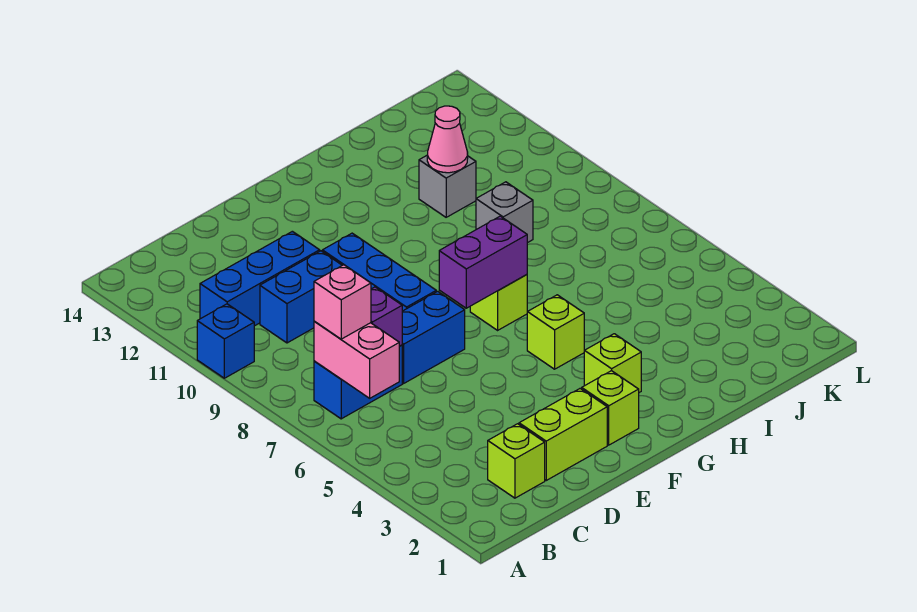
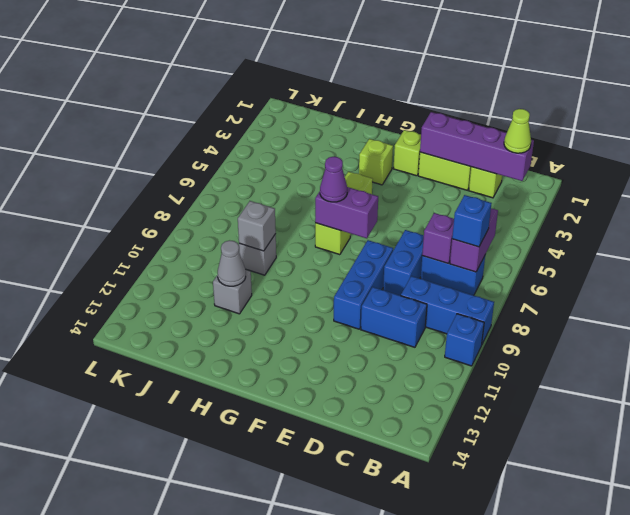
none -> purple brick B2:E2 level 2
none -> lime cone B2 level 3
pink brick B6:B7 level 2 -> purple brick B6:B7 level 2
pink brick B7 level 3 -> blue brick B7 level 3
blue brick B11:D11 level 1 -> blue brick A9:C9 level 1
blue brick D7:E7 level 1 -> blue brick D7:D8 level 1
none -> purple cone G7 level 3
none -> grey brick I9 level 2
pink cone I11 level 2 -> grey cone I11 level 2

